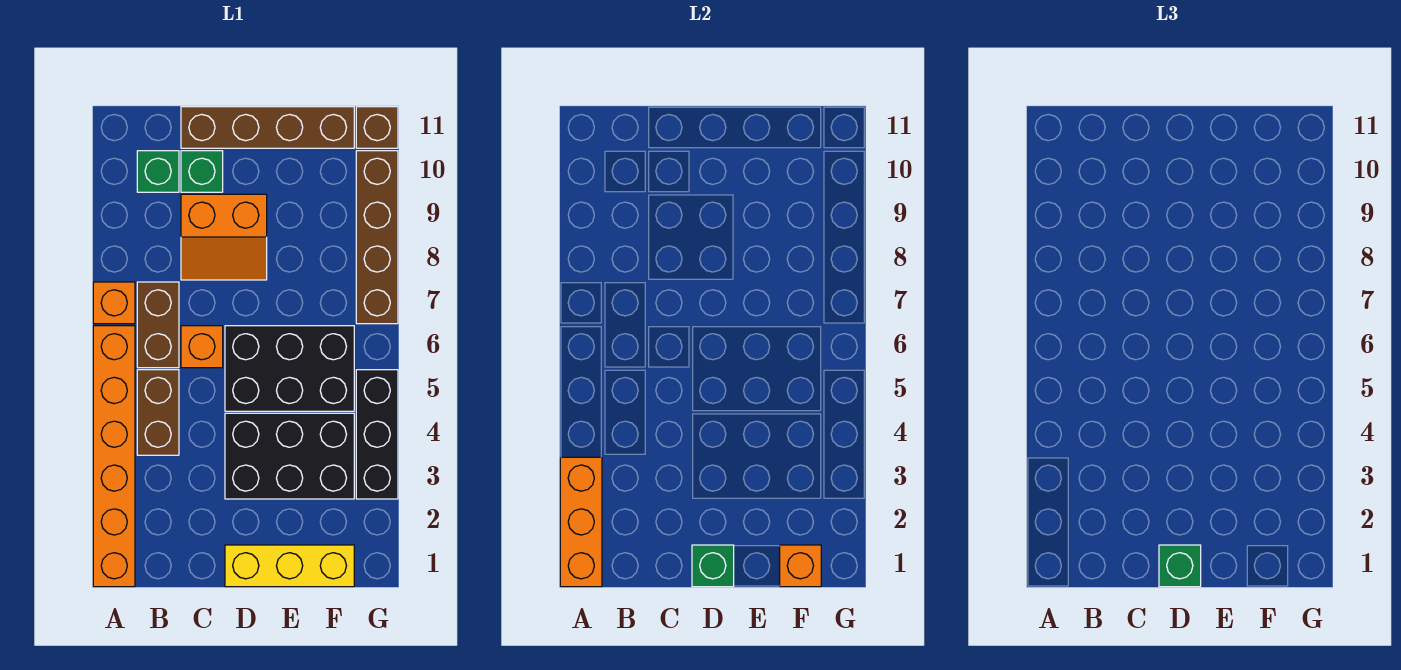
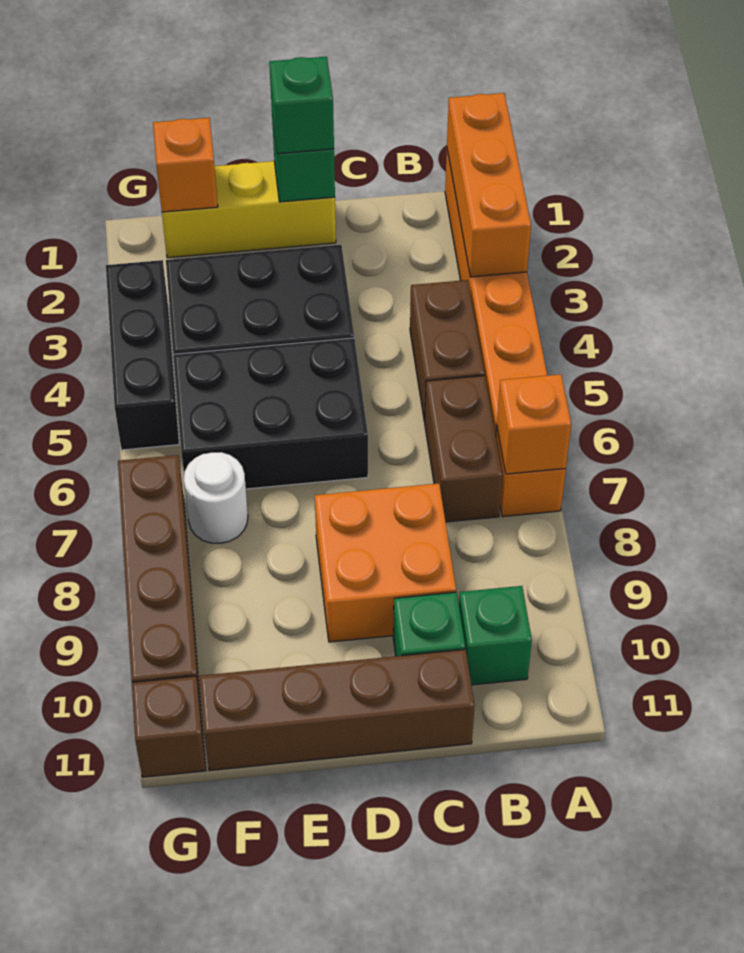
orange brick C6 level 1 -> orange brick A7 level 2
orange slope C8:D9 level 1 top 9 -> orange brick C8:D9 level 1
none -> white round brick F7 level 1

